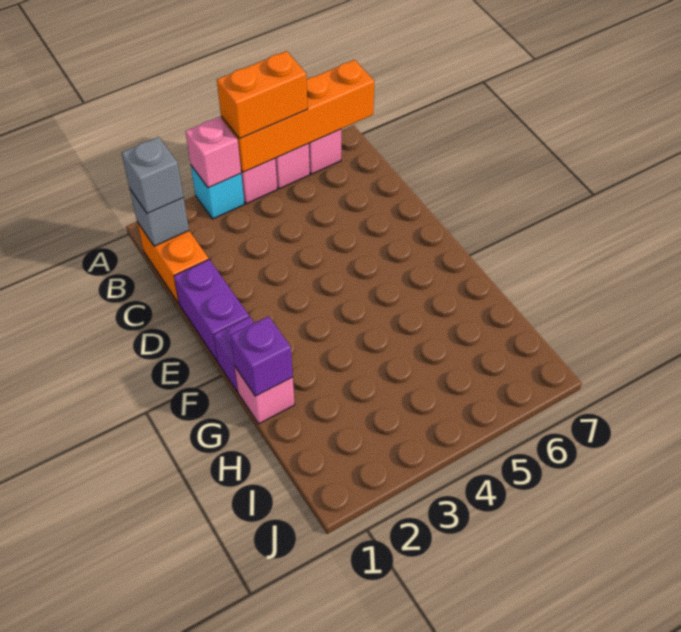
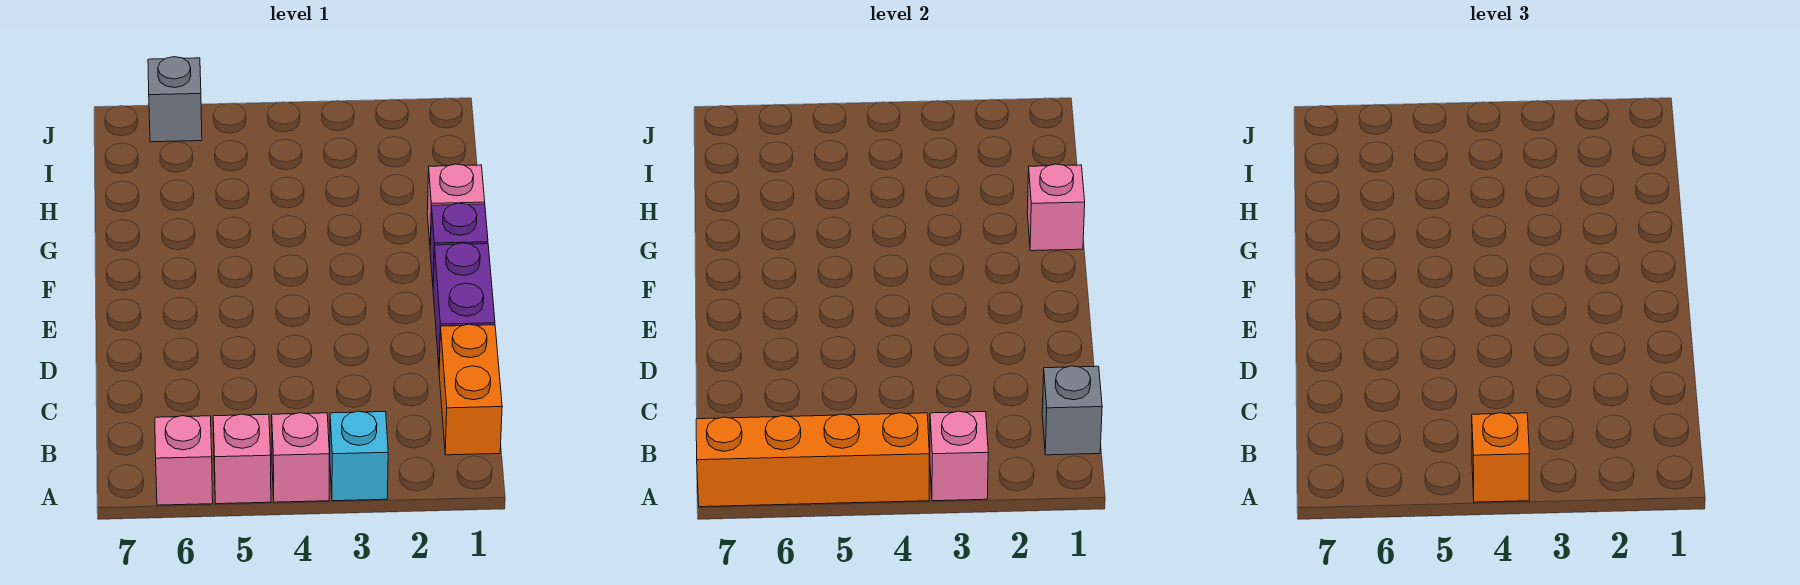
orange brick A4:A5 level 3 -> orange brick A4 level 3
grey brick B1 level 3 -> grey brick J6 level 1
purple brick G1 level 2 -> pink brick G1 level 2

